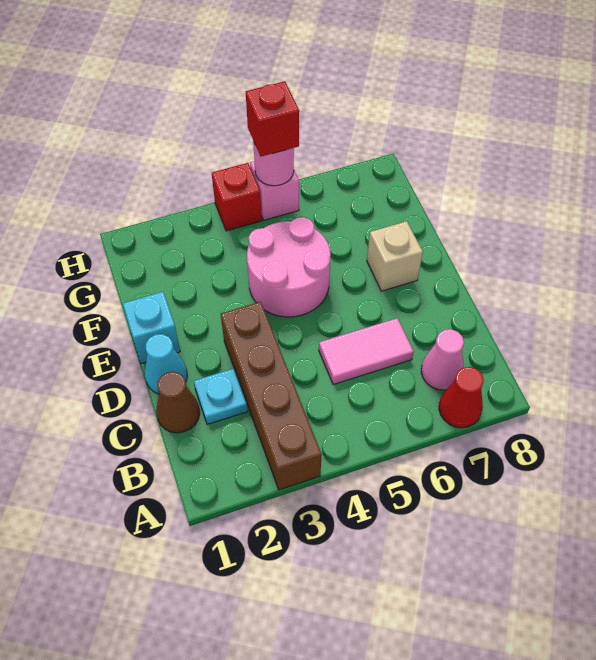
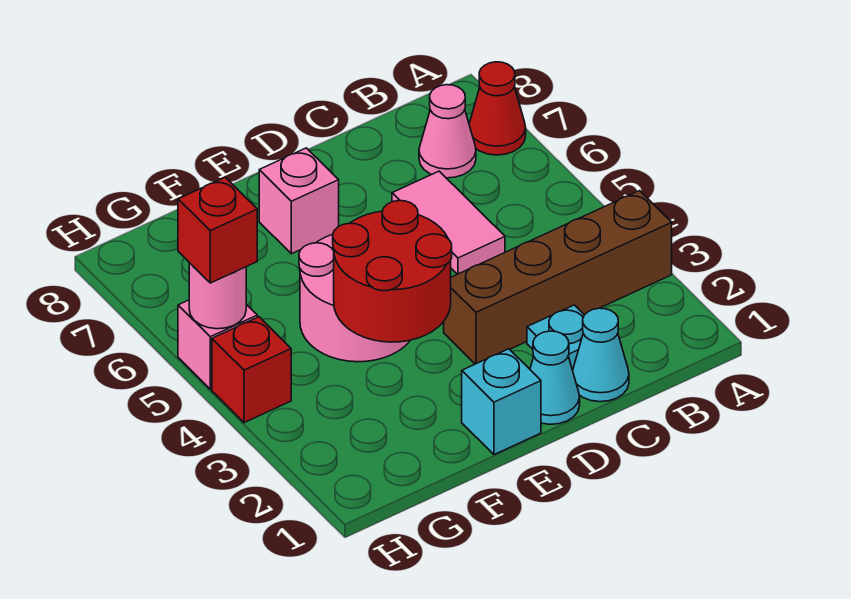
brown cone C1 level 1 -> cyan cone C1 level 1
none -> red round brick E3:F4 level 2
tan brick E7 level 1 -> pink brick E7 level 1

